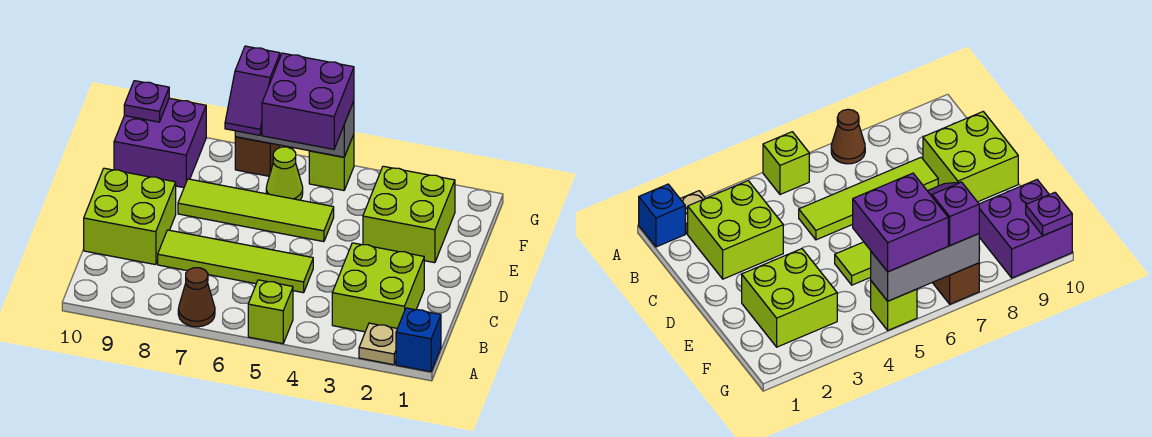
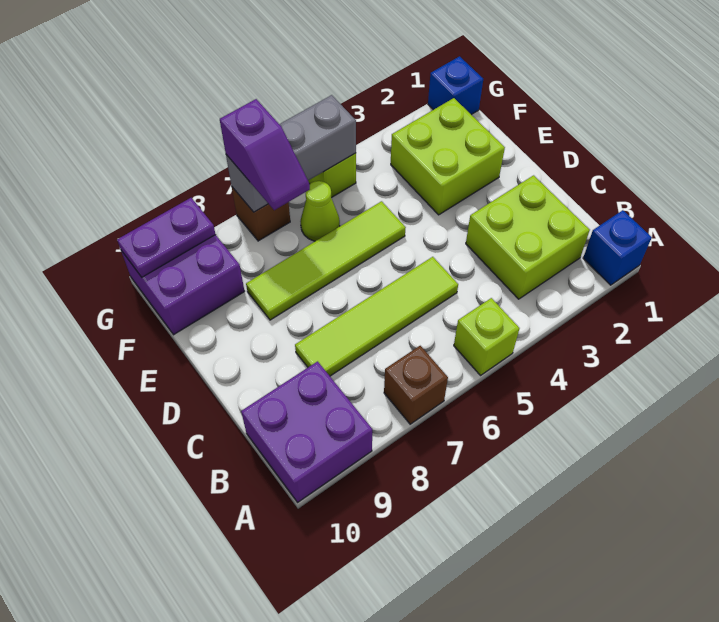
tan plate A2 level 1 -> none
brown cone A7 level 1 -> brown brick A7 level 1
lime brick C9:D10 level 1 -> none
purple brick F5:G6 level 3 -> purple brick A9:B10 level 1
none -> blue brick G1 level 1
purple plate G10 level 2 -> purple plate G9:G10 level 2

